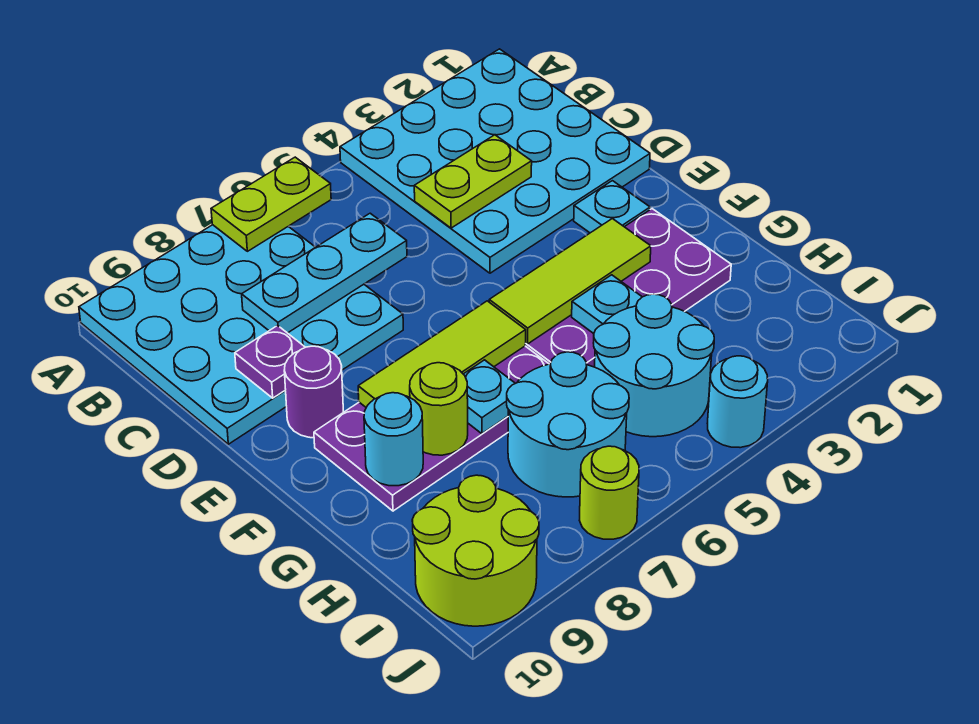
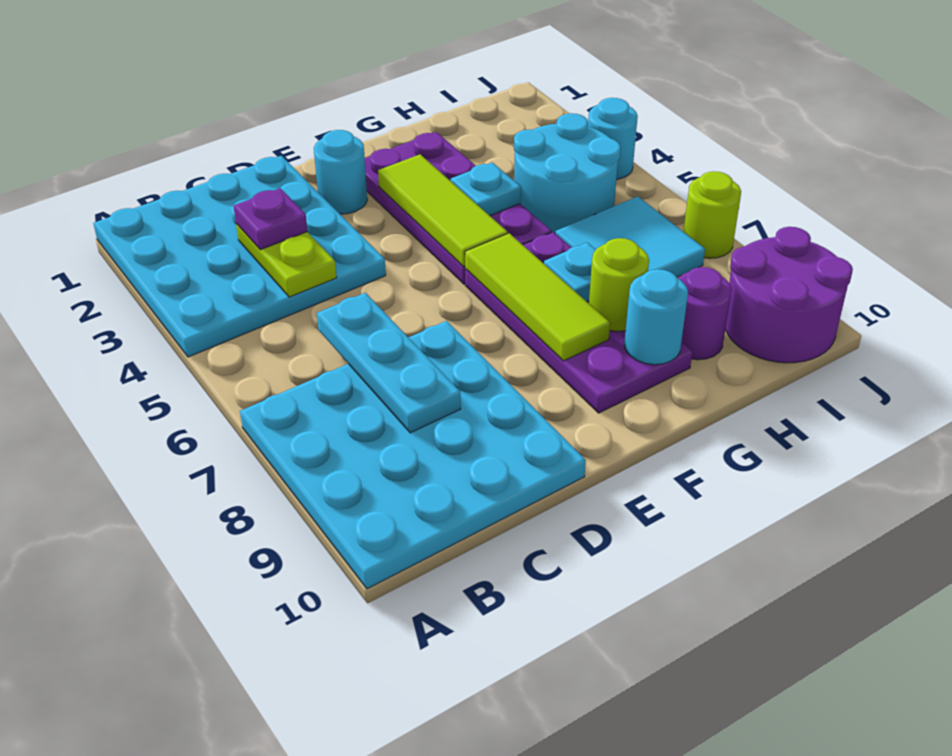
lime plate A6:A7 level 2 -> none
purple plate D9 level 2 -> purple plate C3 level 3
cyan plate E2 level 1 -> cyan round brick E2 level 1
purple round brick E9 level 1 -> purple round brick H9 level 1
cyan round brick H6:I7 level 1 -> cyan tile H6:I7 level 1
lime round brick I9:J10 level 1 -> purple round brick I9:J10 level 1

